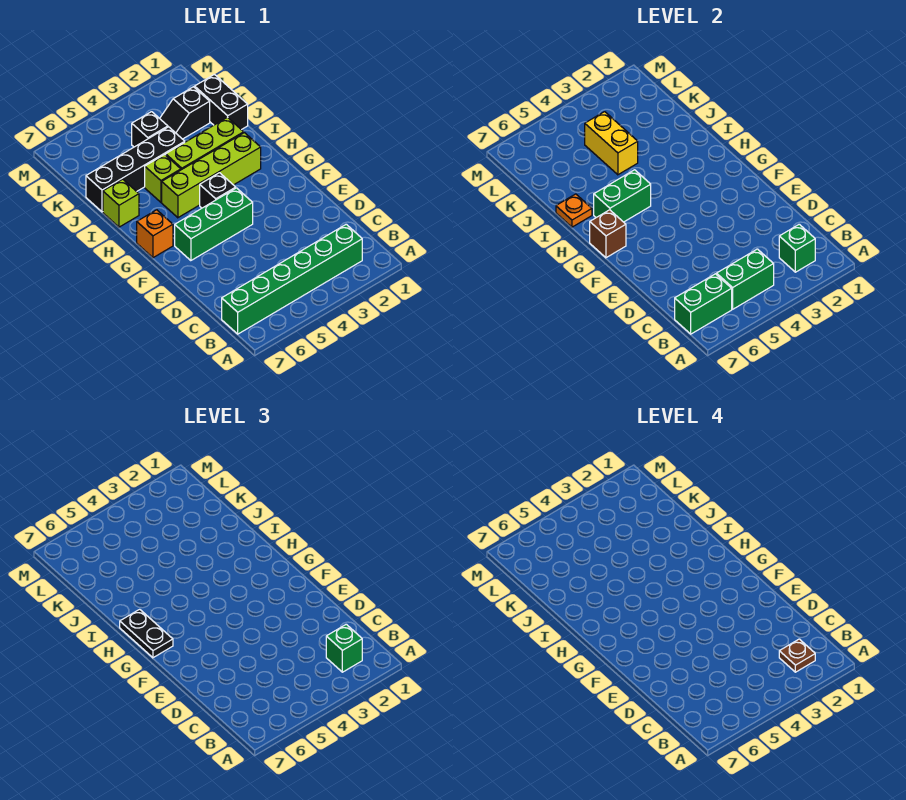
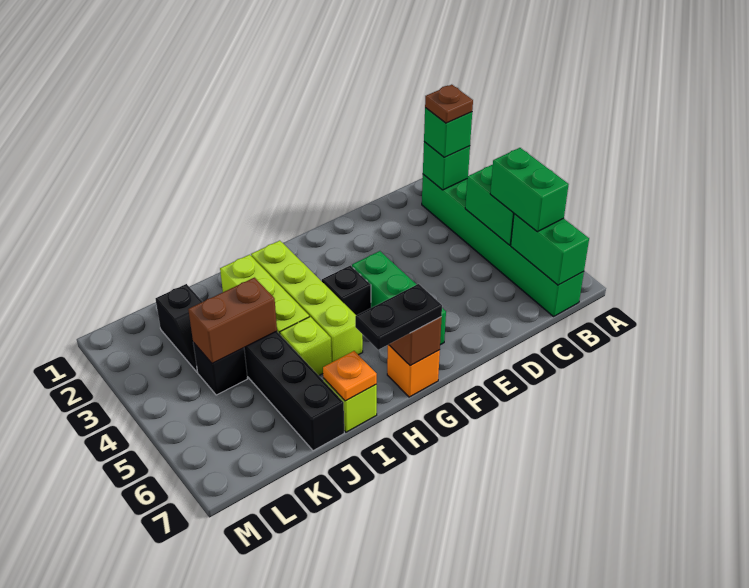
green brick H5:H6 level 2 -> green brick B5:B6 level 3
black brick J1:K1 level 1 -> none
yellow brick J4:K4 level 2 -> brown brick J4:K4 level 2

